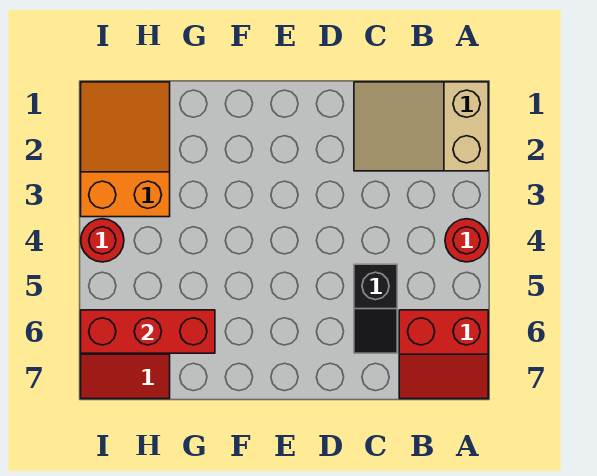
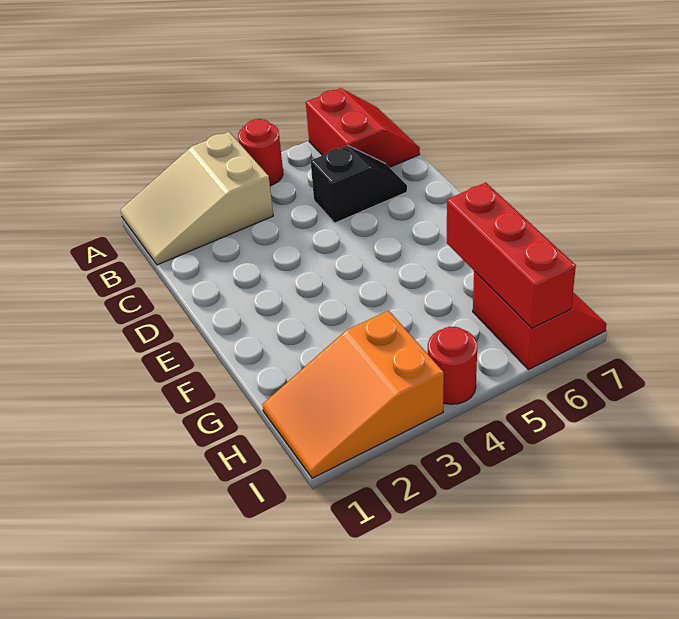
tan slope A1:C2 level 1 top A -> tan slope A1:B3 level 1 top 3

